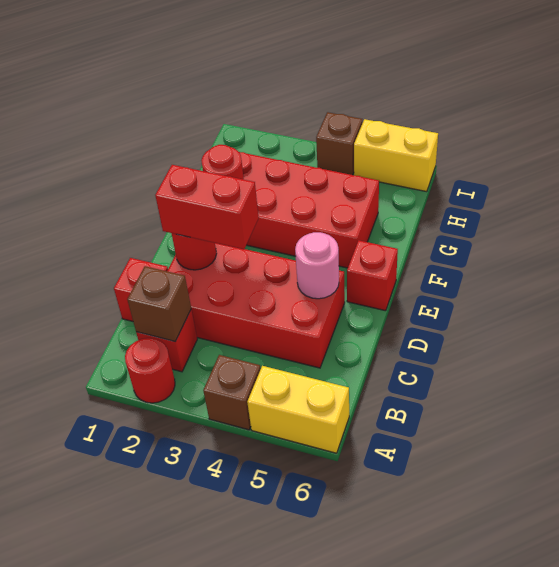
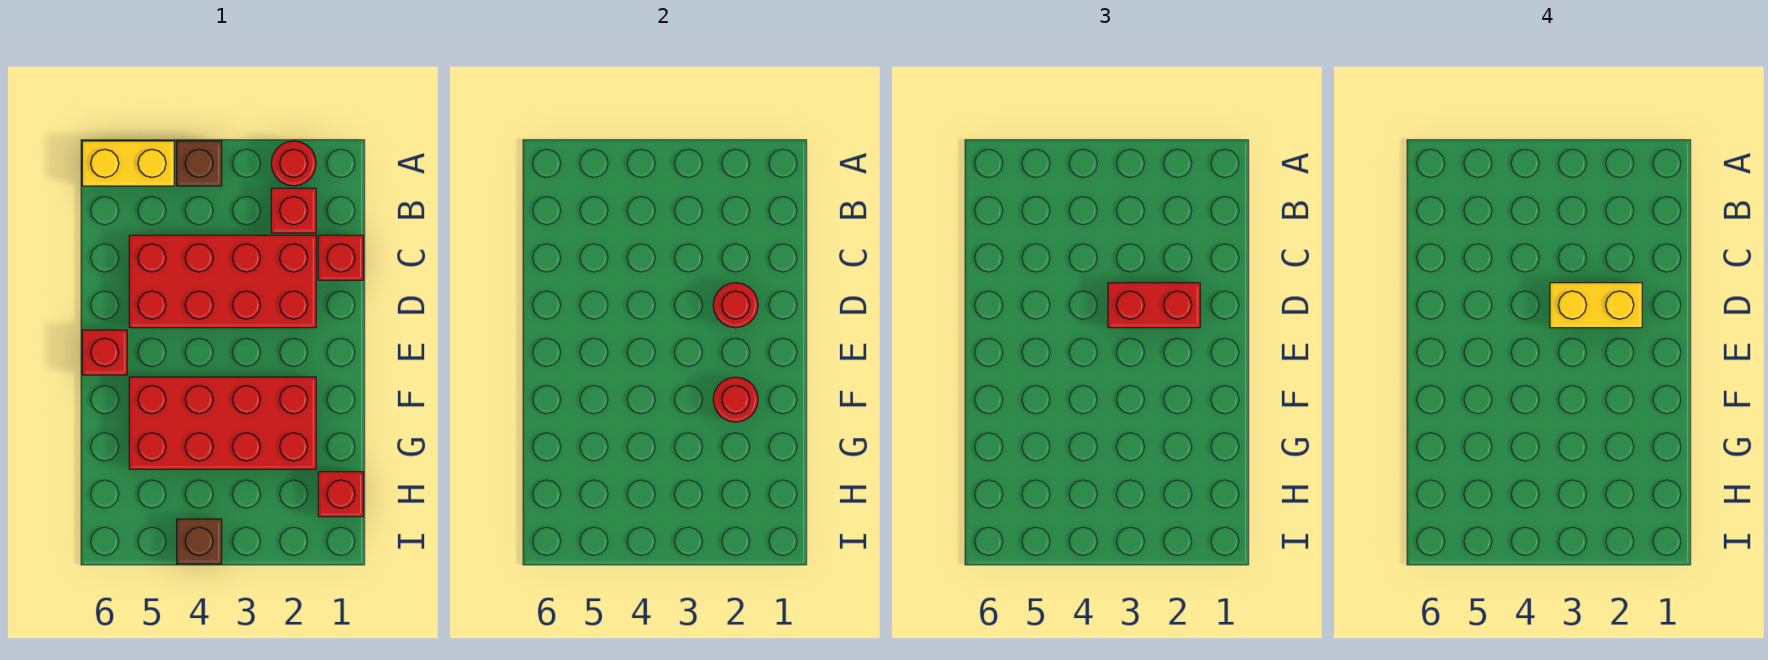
brown brick B2 level 2 -> none
pink round brick D5 level 2 -> none
none -> red brick H1 level 1
yellow brick I5:I6 level 1 -> yellow brick D2:D3 level 4

